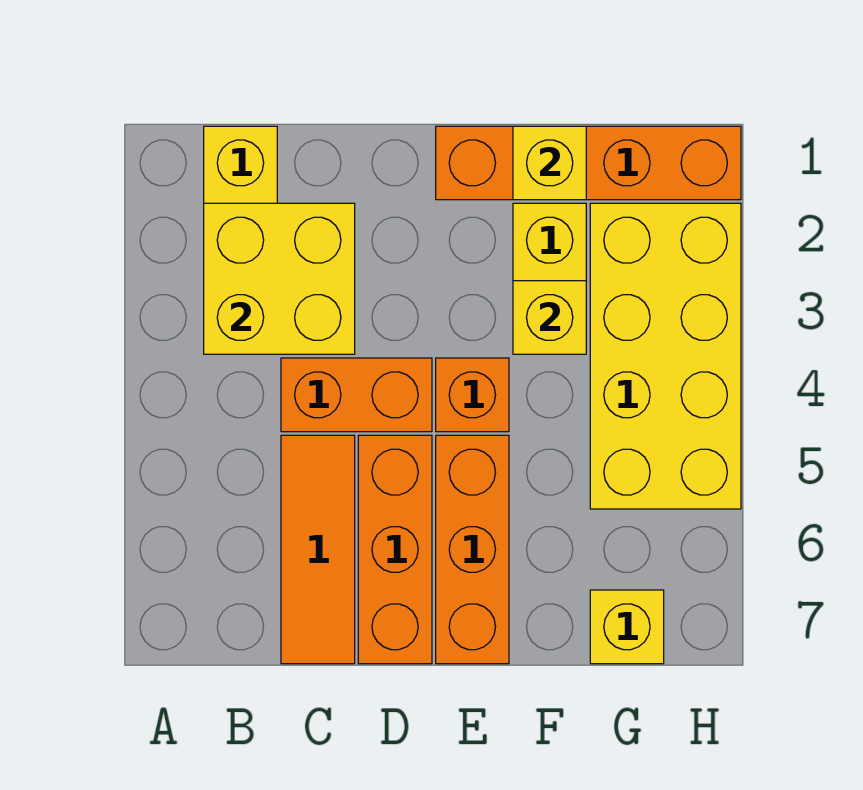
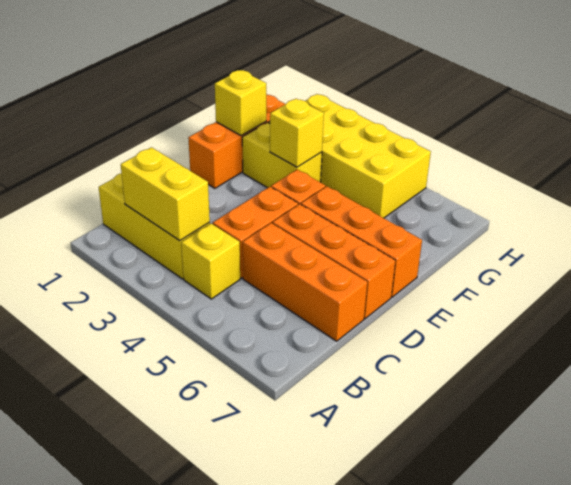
yellow brick B2:C3 level 2 -> yellow brick B2:B3 level 2
orange tile C5:C7 level 1 -> orange brick C5:C7 level 1
orange brick E1:H1 level 1 -> orange brick E1:G1 level 1
yellow brick G7 level 1 -> yellow brick B4 level 1

